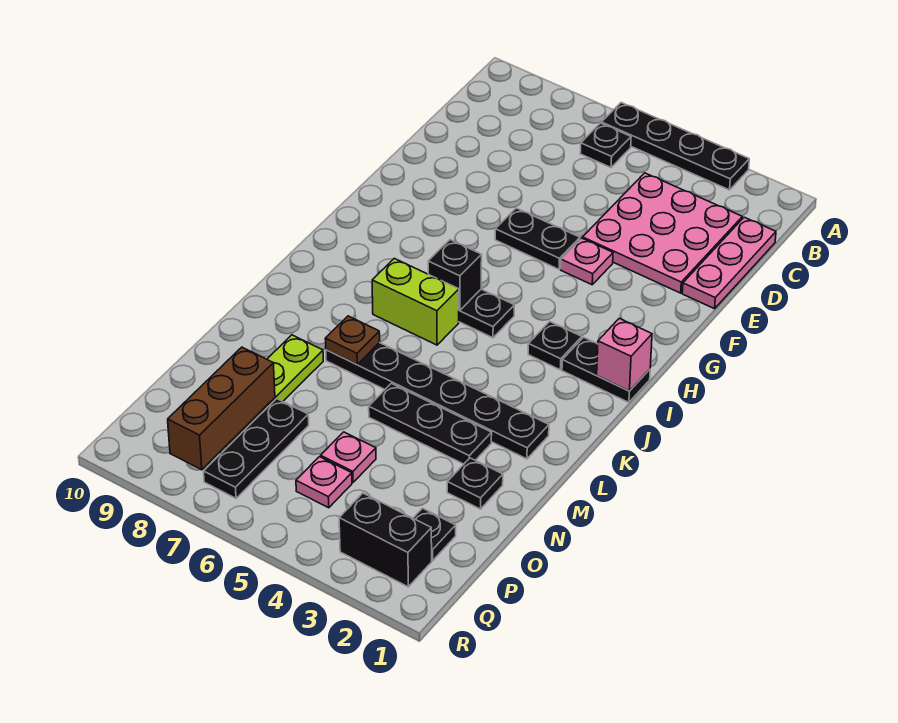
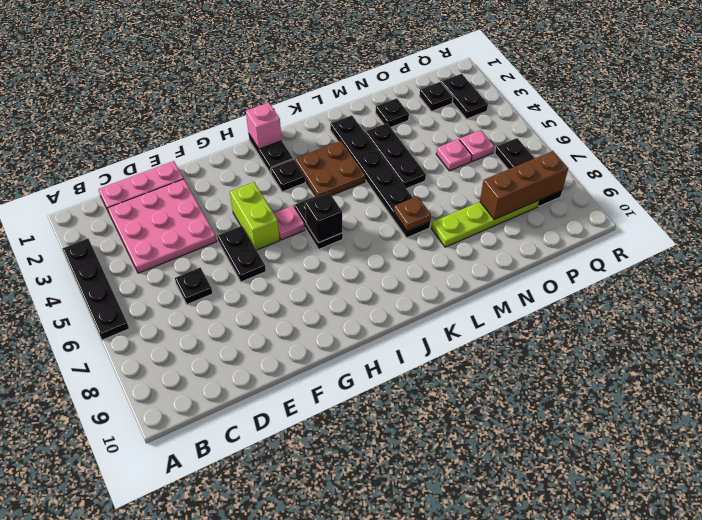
black plate B6 level 1 -> black plate D6 level 1
pink plate F4 level 1 -> pink plate H5 level 1
none -> brown plate J3:K4 level 1
lime brick J6:J7 level 1 -> lime brick G4:G5 level 1
black plate O7:Q7 level 1 -> black plate Q6:Q8 level 1
black brick Q2:Q3 level 1 -> black plate Q2:Q3 level 1

